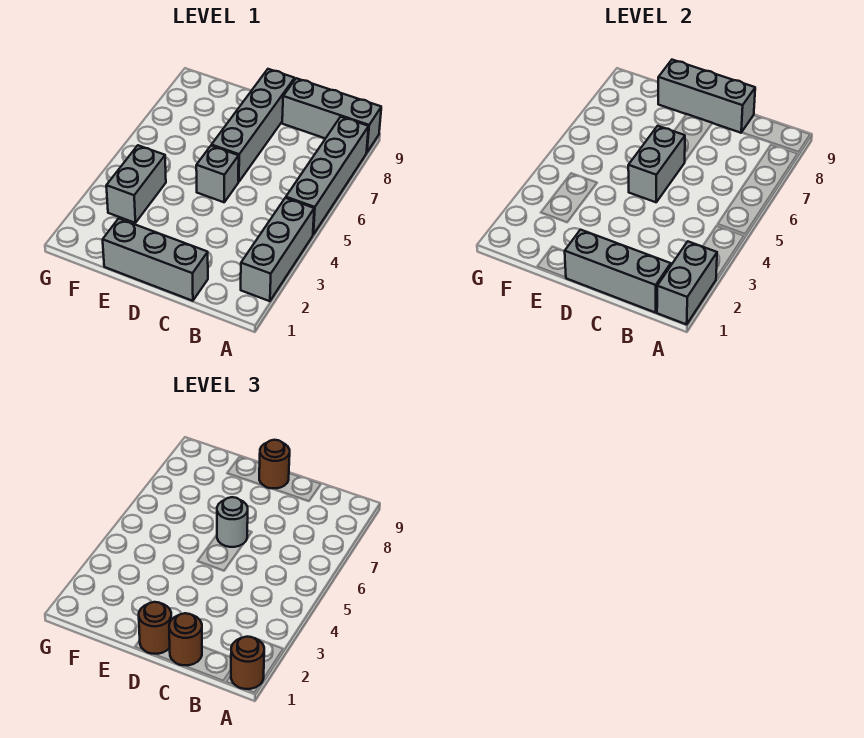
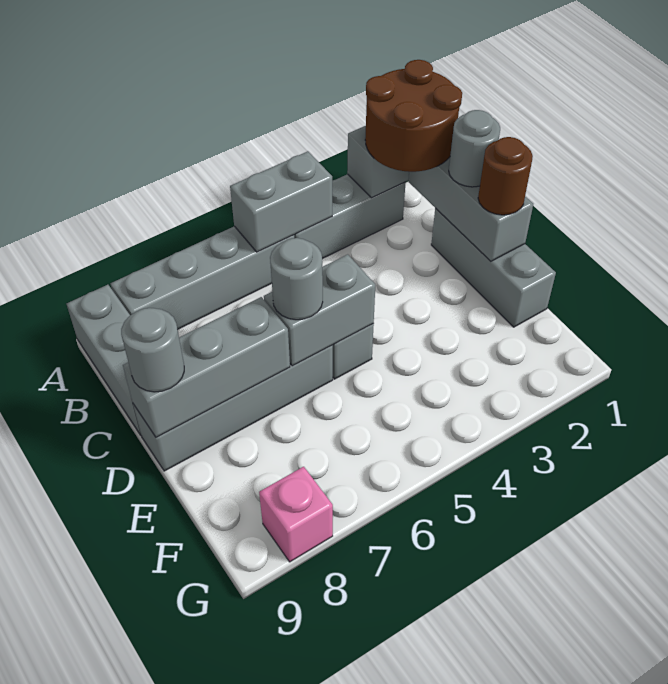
brown round brick A1 level 3 -> brown round brick A1:B2 level 3
brown round brick C1 level 3 -> grey round brick C1 level 3
grey brick C9:E9 level 2 -> grey brick D7:D9 level 2
brown round brick D9 level 3 -> grey round brick D9 level 3
grey brick F3:F4 level 1 -> grey brick A4:A5 level 2
none -> pink brick G8 level 1

